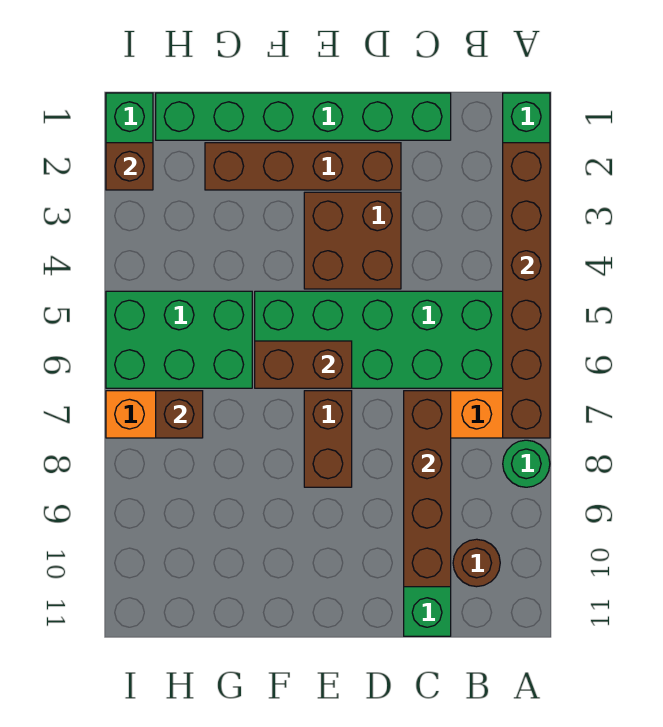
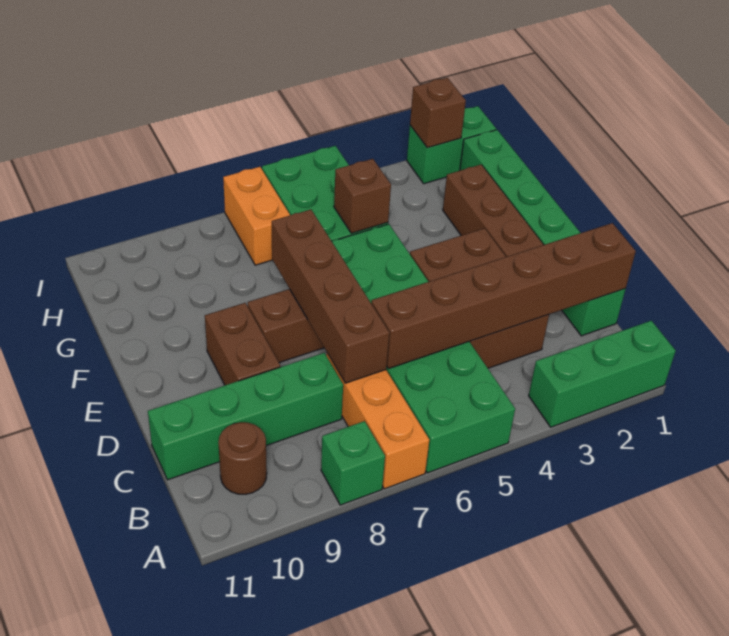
brown brick A2:A7 level 2 -> brown brick C1:C6 level 2
green round brick A8 level 1 -> green brick A8 level 1
brown brick C7:C10 level 2 -> brown brick C7:F7 level 2
brown brick D3:E4 level 1 -> brown brick C3:E4 level 1
brown brick E6:F6 level 2 -> brown brick D9:E9 level 1
brown brick H7 level 2 -> brown brick G5 level 2

